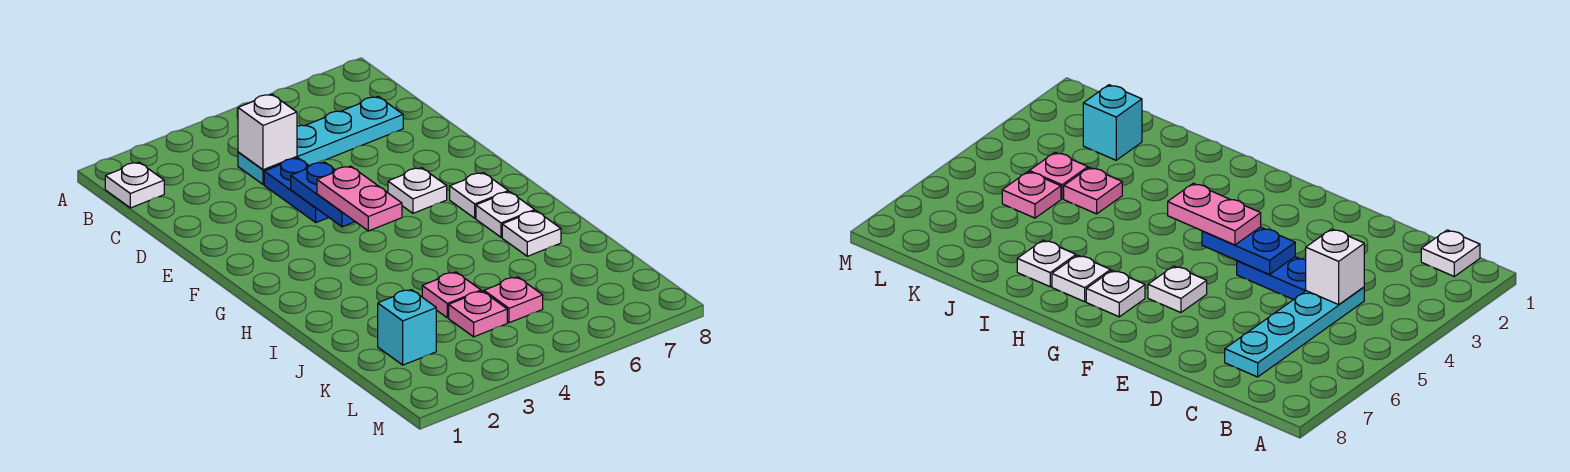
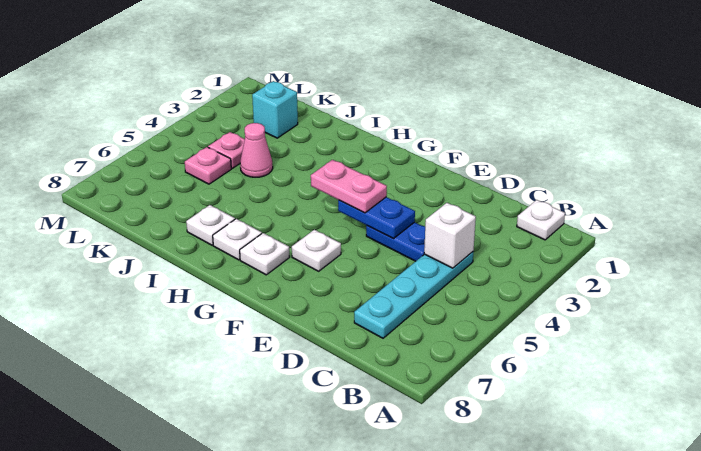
pink plate J4 level 1 -> pink cone J4 level 1

